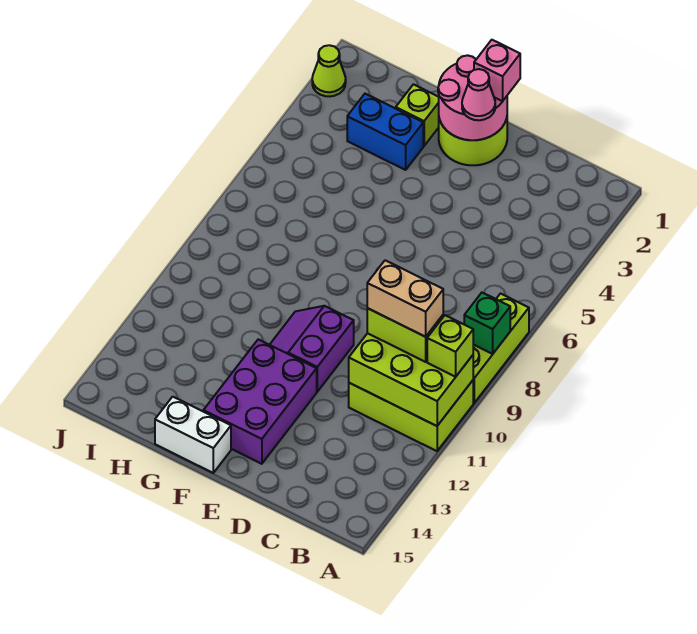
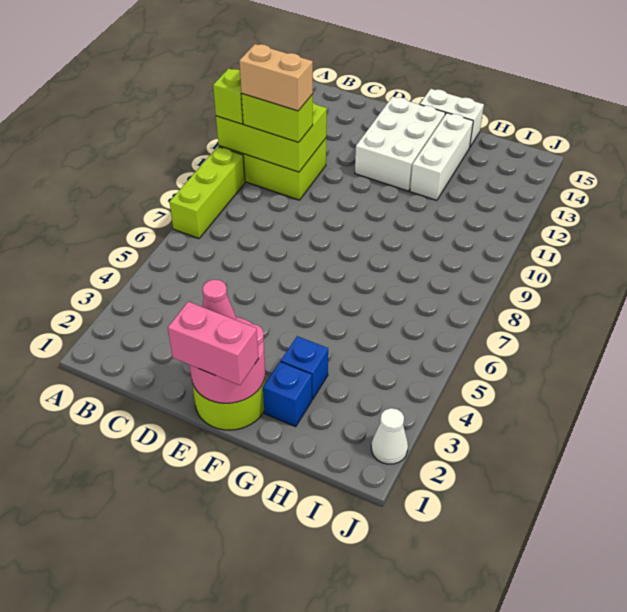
green brick A8 level 2 -> none
pink brick E1 level 3 -> pink brick E1:F1 level 3
purple slope E10:F11 level 1 top E -> none
purple brick E12:F14 level 1 -> white brick E12:F14 level 1
lime brick G2 level 1 -> blue brick G2 level 1
blue brick G3:H3 level 1 -> blue brick G3 level 1
none -> white brick G12:G14 level 1
lime cone J2 level 1 -> white cone J2 level 1

